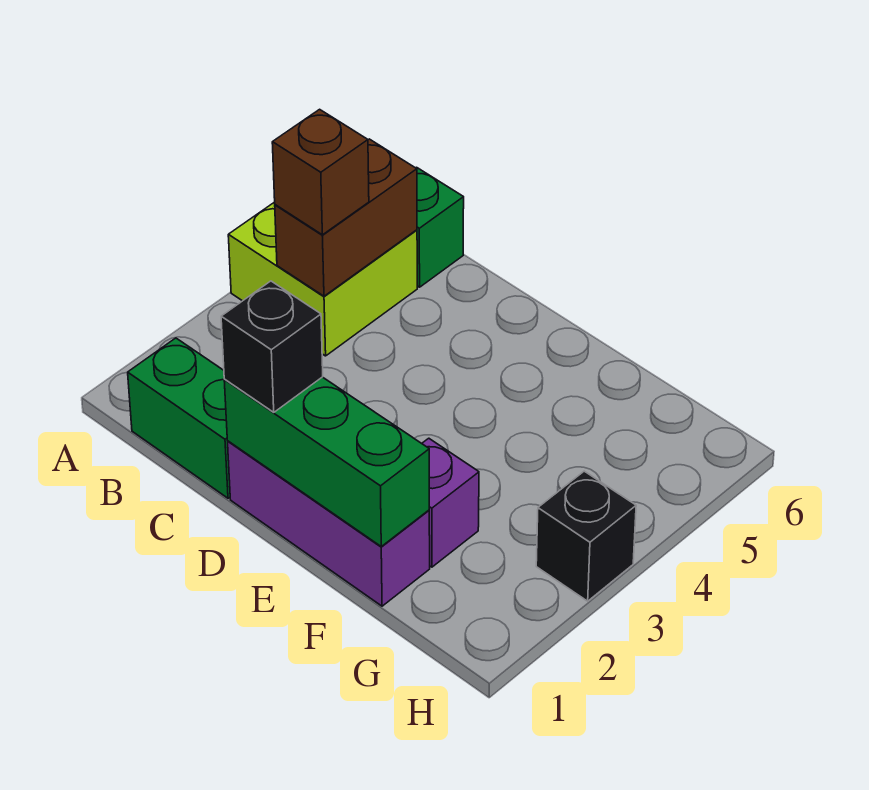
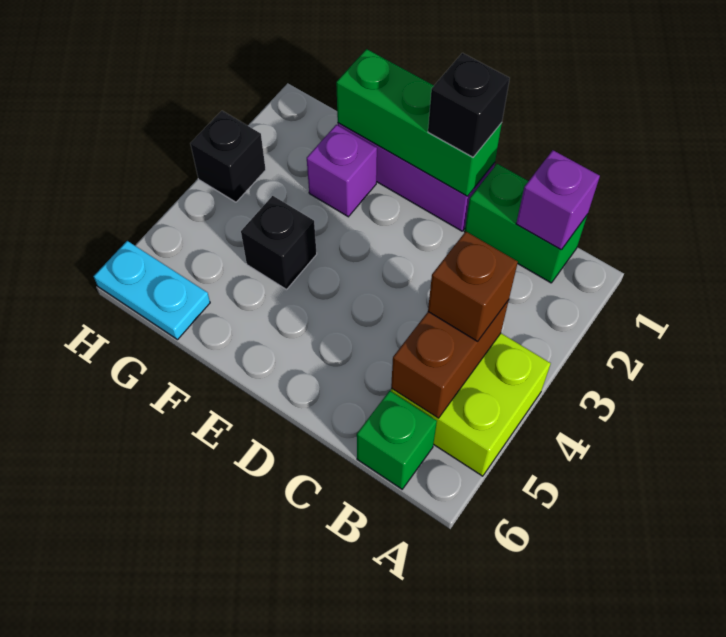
none -> purple brick B1 level 2
none -> black brick F4 level 1
none -> cyan plate G6:H6 level 1

